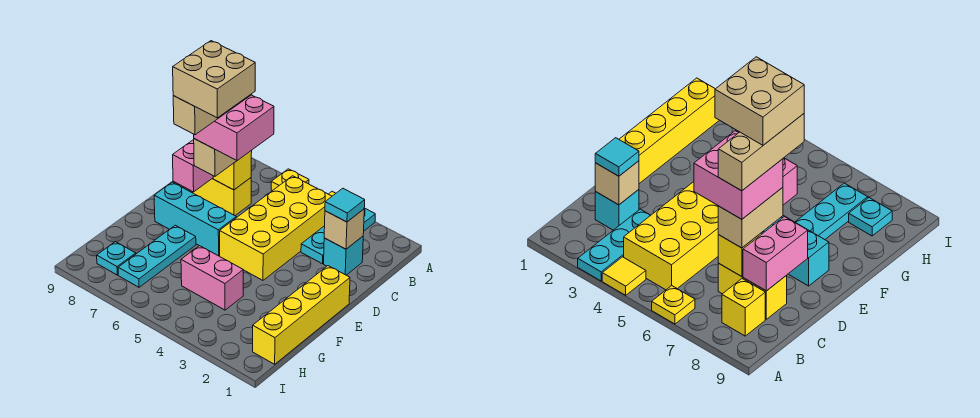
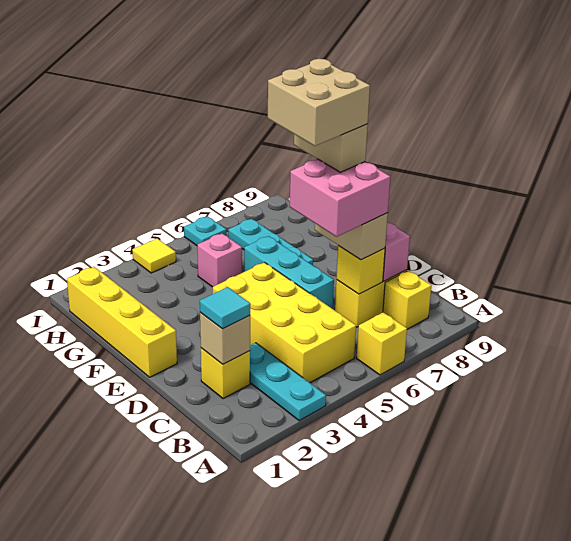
yellow tile A4 level 1 -> yellow tile I4 level 1
yellow plate A6 level 1 -> yellow brick A6 level 1
cyan brick C2 level 1 -> yellow brick C2 level 1
tan brick C7:E7 level 5 -> tan brick D7:E7 level 5
cyan brick E6:E8 level 1 -> cyan brick D6:F6 level 1
pink brick G4:G5 level 1 -> pink brick G5 level 1
cyan plate H8 level 1 -> cyan plate I6 level 1

